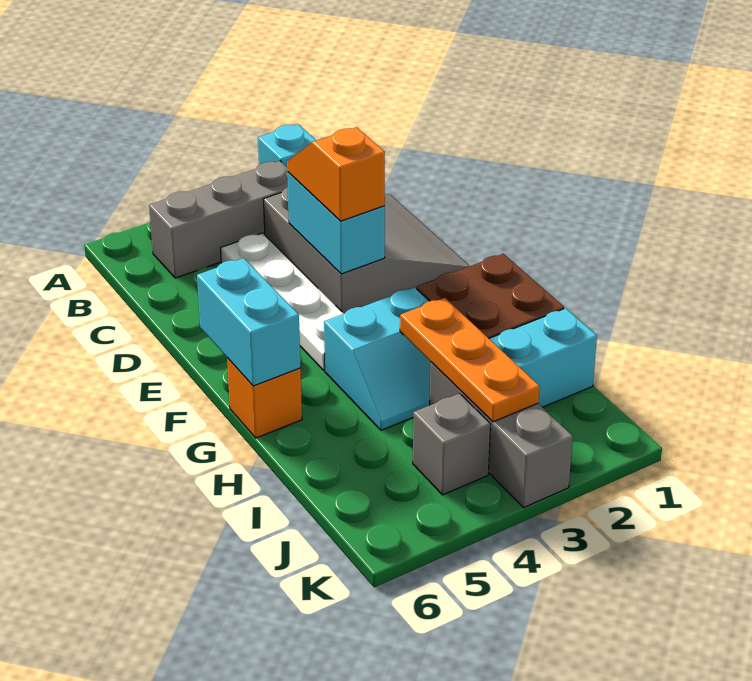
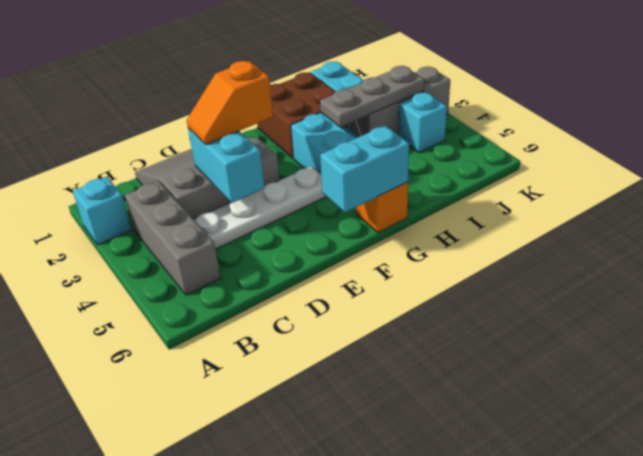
cyan brick D3:E3 level 2 -> cyan brick D3:D4 level 2
orange plate H3:J3 level 2 -> grey plate H3:J3 level 2
grey brick J4 level 1 -> cyan brick J4 level 1

